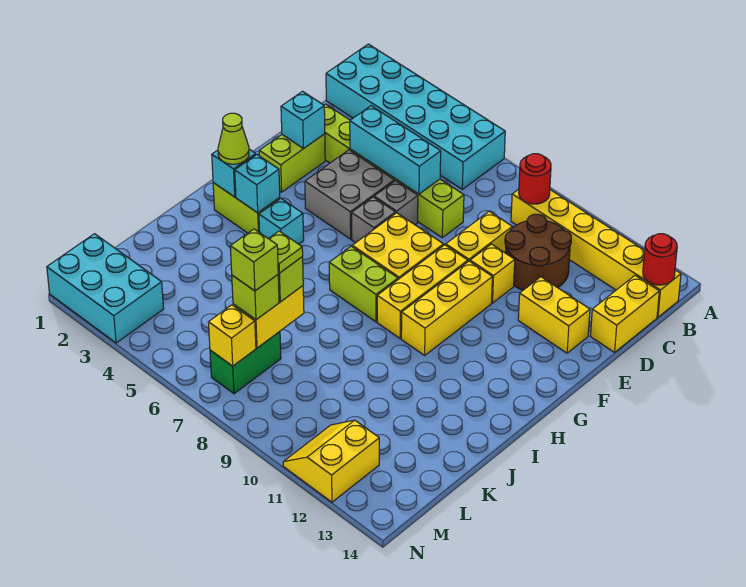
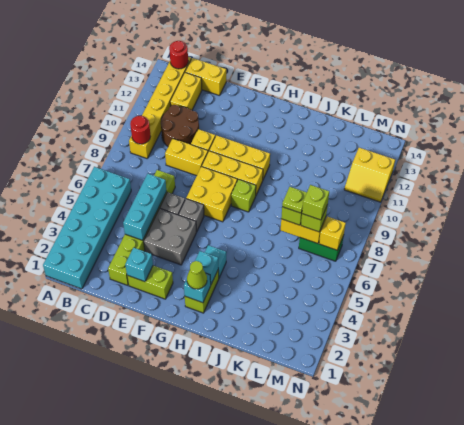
yellow brick E12:E13 level 1 -> yellow brick C12:C13 level 1
lime brick H7:H8 level 1 -> lime brick H8 level 1
cyan brick M1:N3 level 1 -> none

